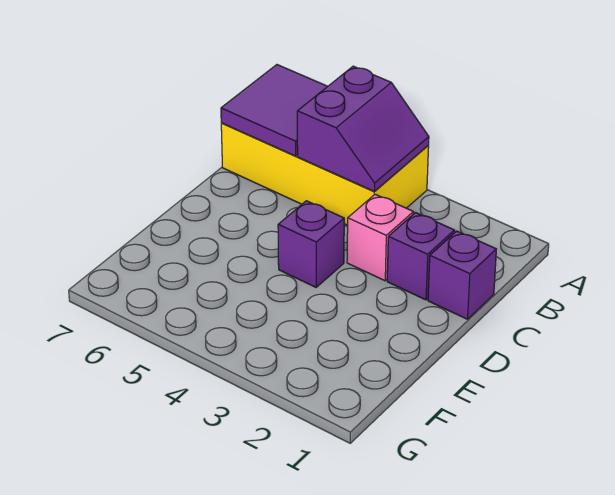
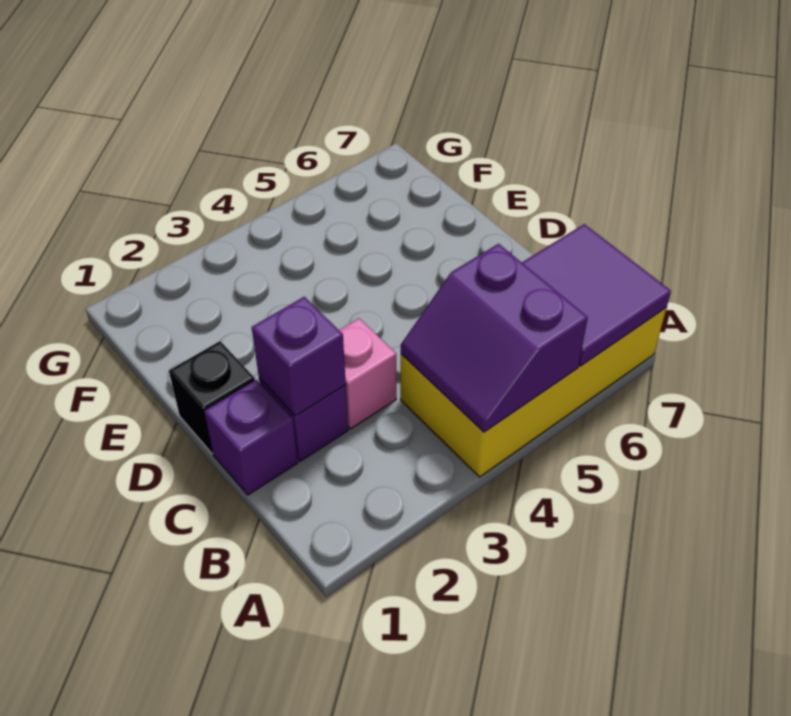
none -> black brick D1 level 1
purple brick D4 level 1 -> purple brick C2 level 2

